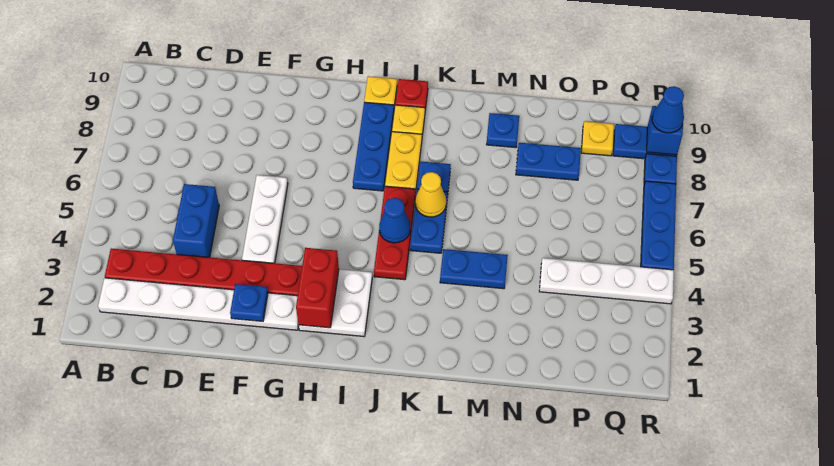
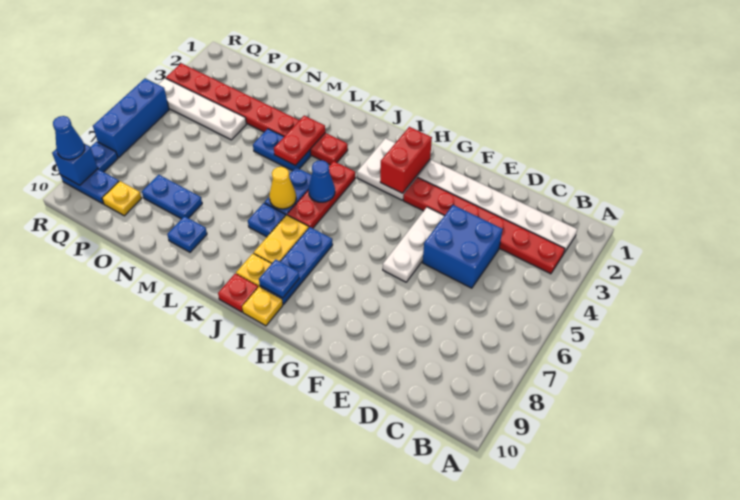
blue brick D4:D5 level 1 -> blue brick D4:E5 level 1
blue plate F2 level 2 -> blue plate I9 level 2
none -> red plate K3:R3 level 1
none -> red plate L3:L4 level 2
blue plate R5:R7 level 1 -> blue brick R5:R7 level 1

